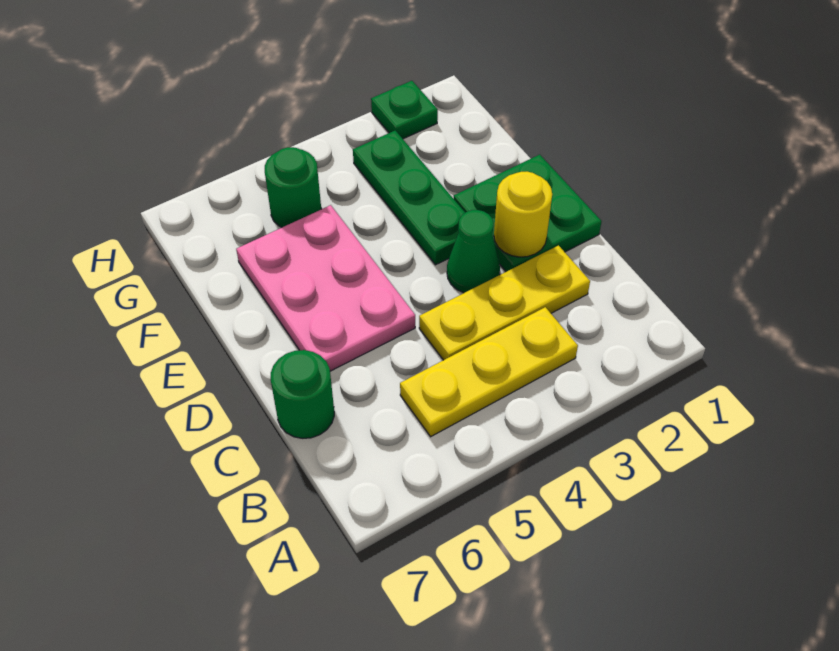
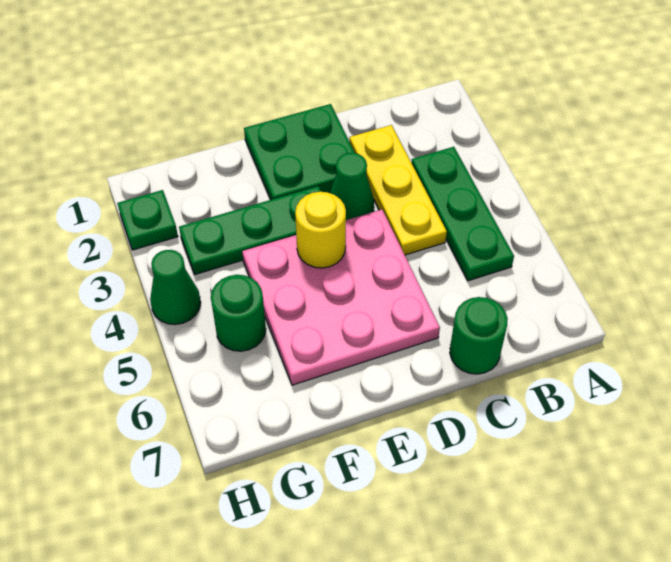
yellow plate B3:B5 level 1 -> green plate B3:B5 level 1
yellow round brick D2 level 2 -> yellow round brick E4 level 2
pink plate D5:F6 level 1 -> pink plate D4:F6 level 1
none -> green cone H4 level 1

